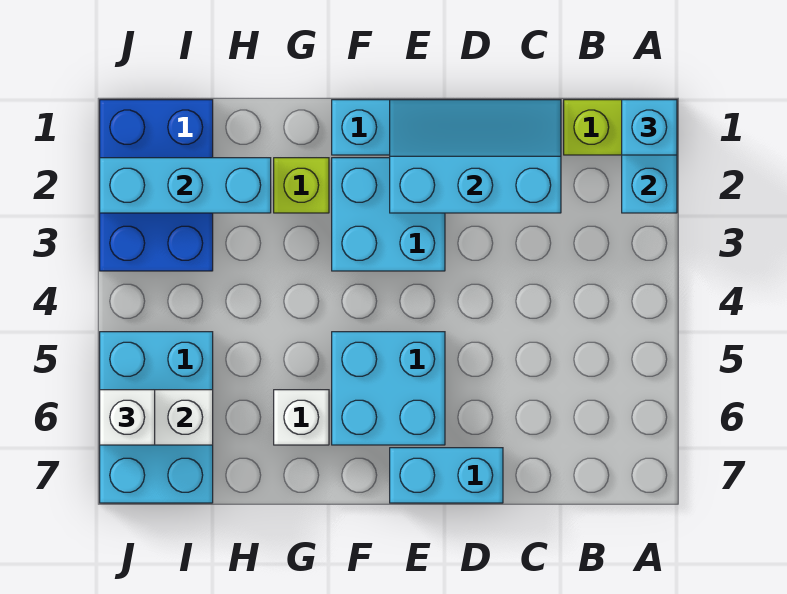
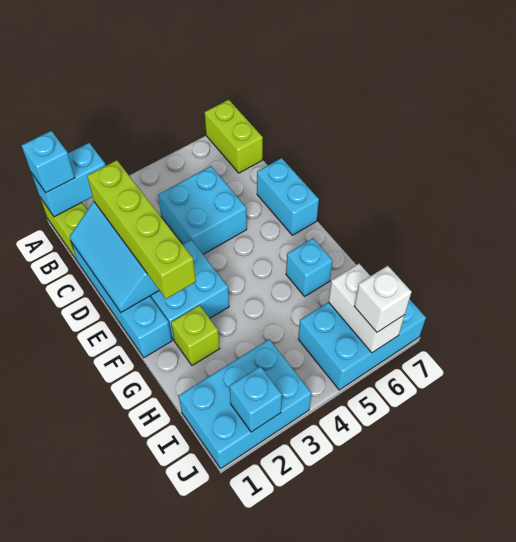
none -> lime brick A7:B7 level 1
none -> lime brick C2:F2 level 3
cyan brick E5:F6 level 1 -> cyan brick C4:D5 level 1
white brick G6 level 1 -> cyan brick G6 level 1
cyan brick H2:J2 level 2 -> cyan brick J2 level 2
blue brick I1:J3 level 1 -> cyan brick I1:J3 level 1

